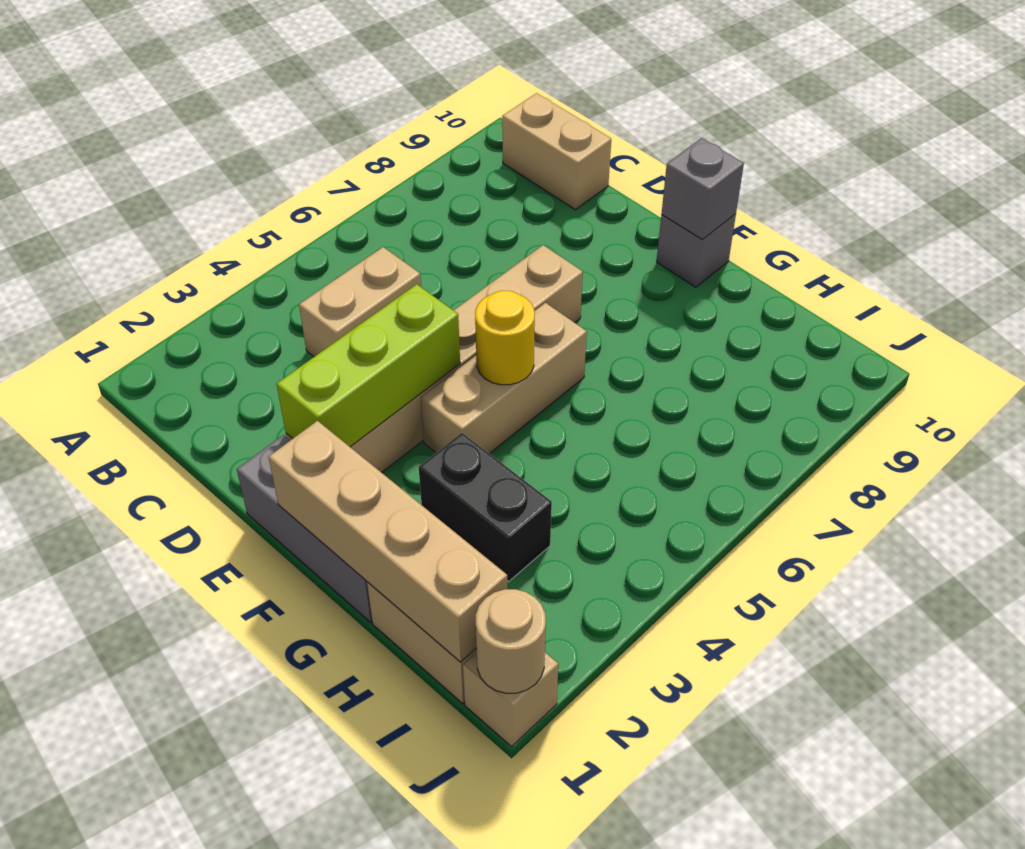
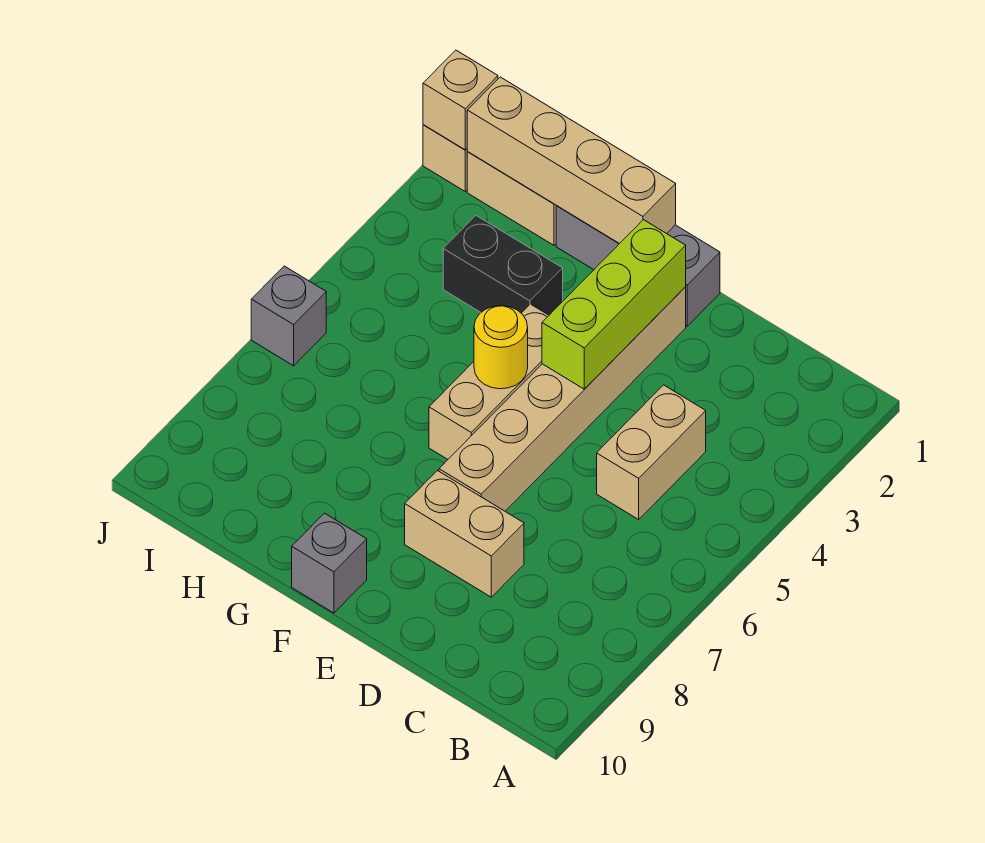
tan brick B10:C10 level 1 -> tan brick D8:E8 level 1
grey brick F10 level 2 -> grey brick J6 level 1
tan round brick J1 level 2 -> tan brick J1 level 2

